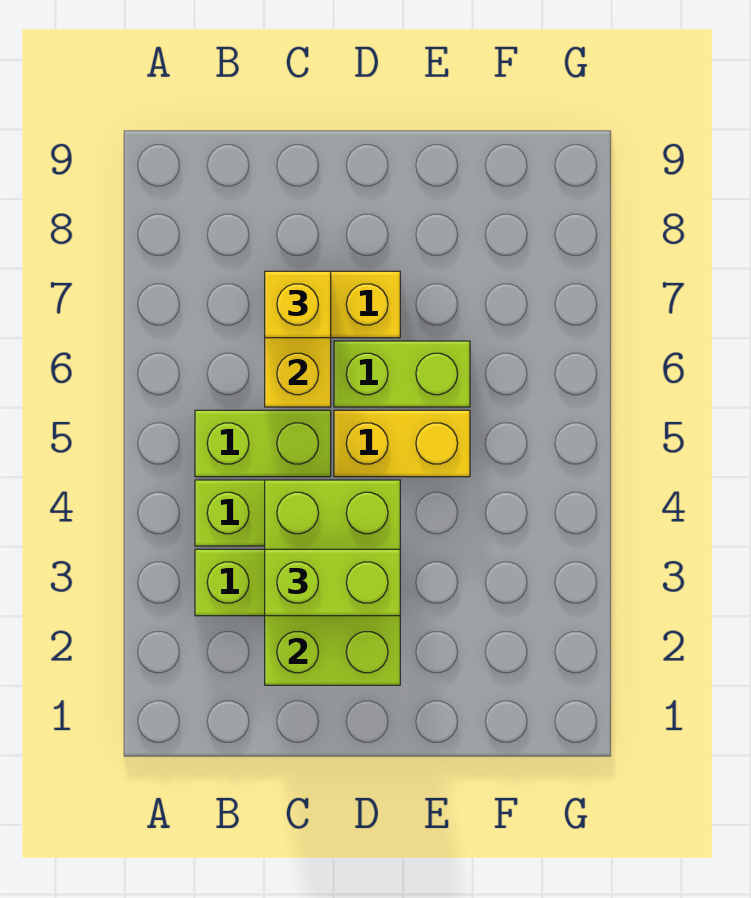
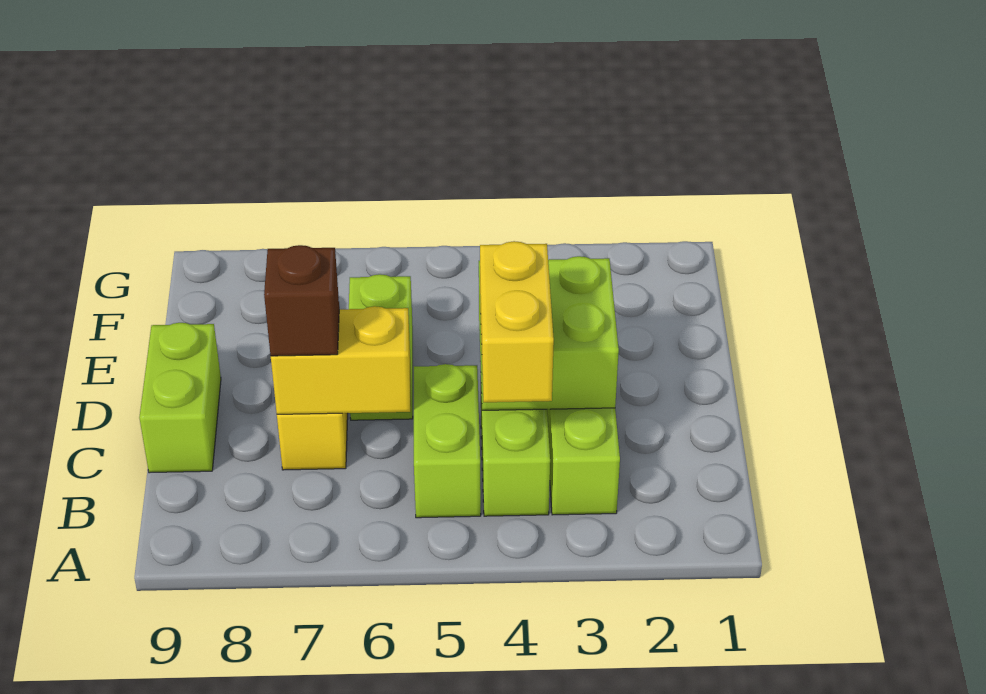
lime brick C2:D4 level 2 -> lime brick C3:D4 level 2
lime brick C3:D3 level 3 -> lime brick C9:D9 level 1
yellow brick C7 level 3 -> brown brick C7 level 3
yellow brick D5:E5 level 1 -> yellow brick B4:C4 level 3

